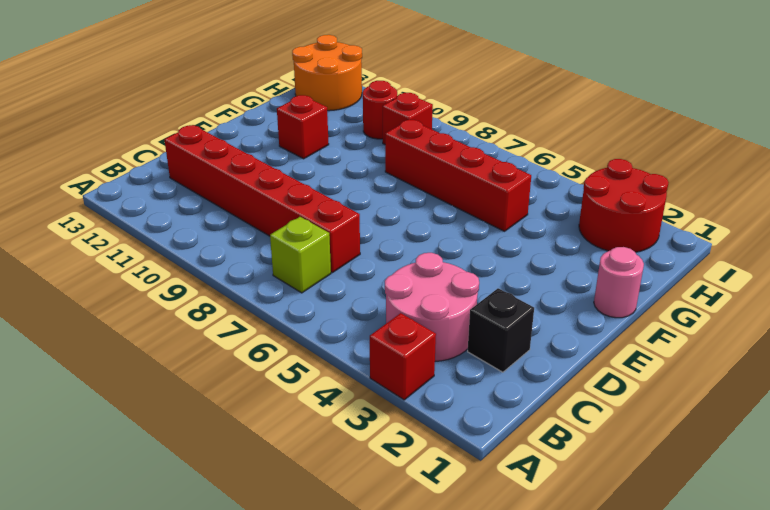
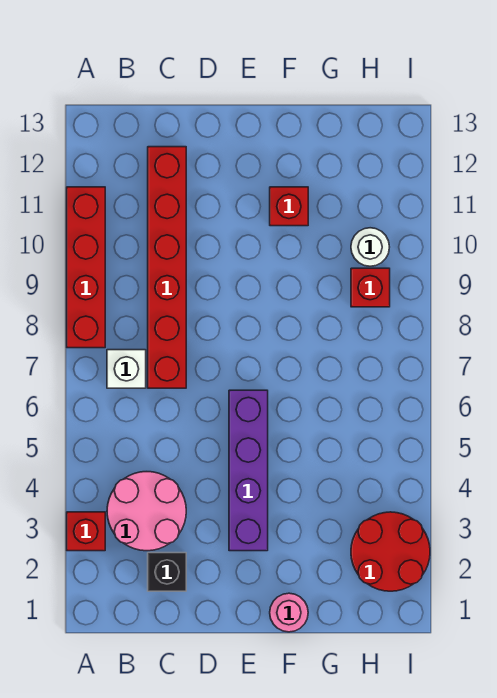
lime brick B7 level 1 -> white brick B7 level 1
none -> purple brick E3:E6 level 1
red brick G5:G8 level 1 -> red brick A8:A11 level 1
red round brick H10 level 1 -> white round brick H10 level 1
orange round brick H12:I13 level 1 -> none

